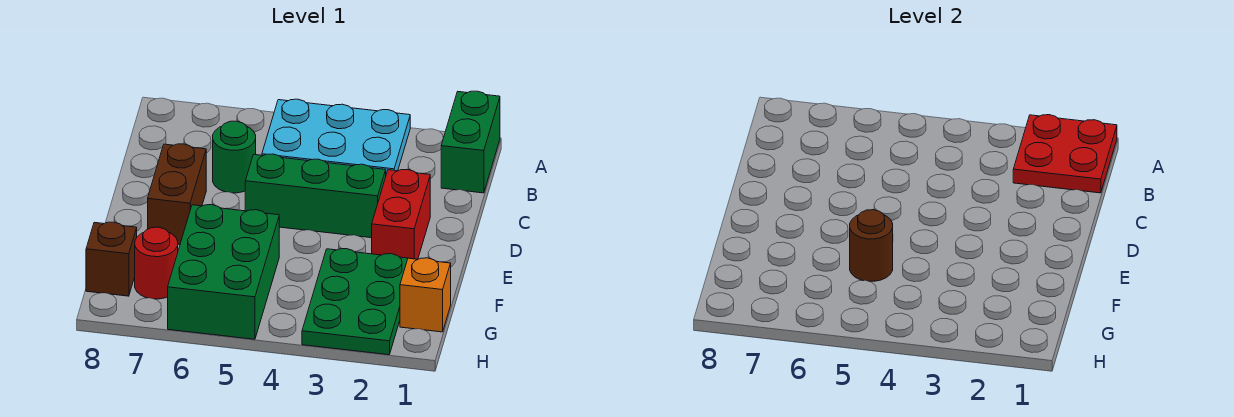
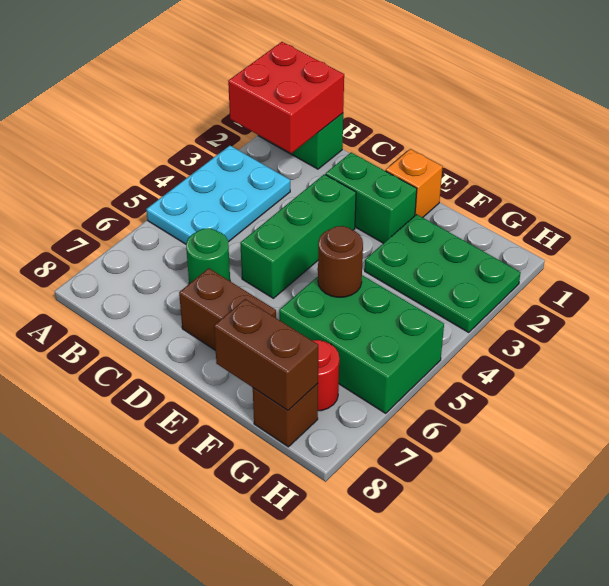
red plate A1:B2 level 2 -> red brick A1:B2 level 2
red brick D2:E2 level 1 -> green brick D2:E2 level 1
none -> brown brick F8:G8 level 2
orange brick G1 level 1 -> orange brick E1 level 1

